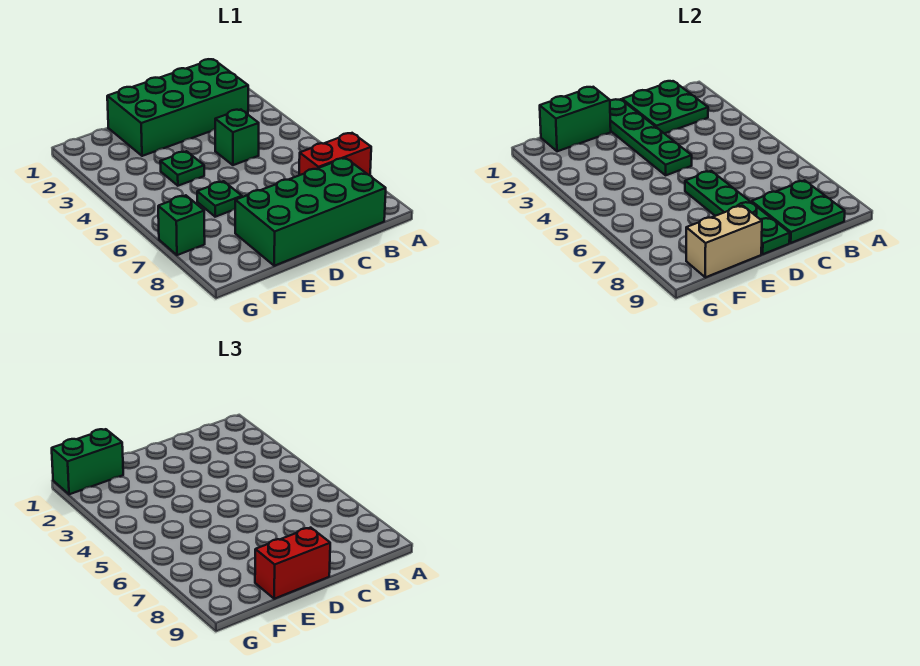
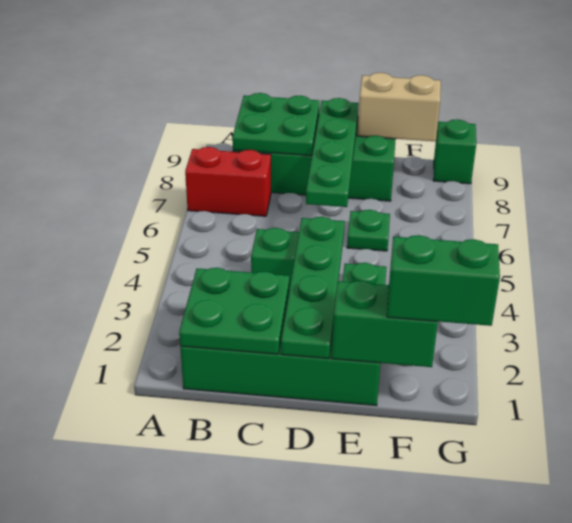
red brick D9:E9 level 3 -> none
green brick G7 level 1 -> green brick G9 level 1

